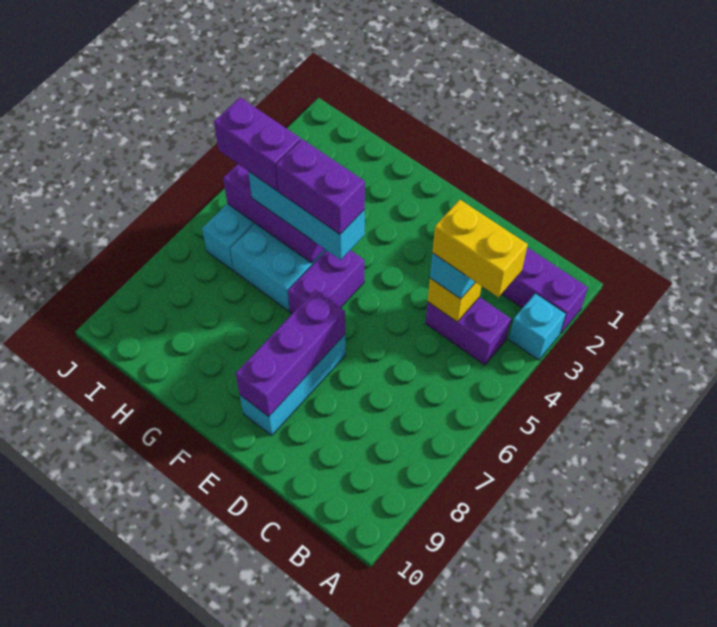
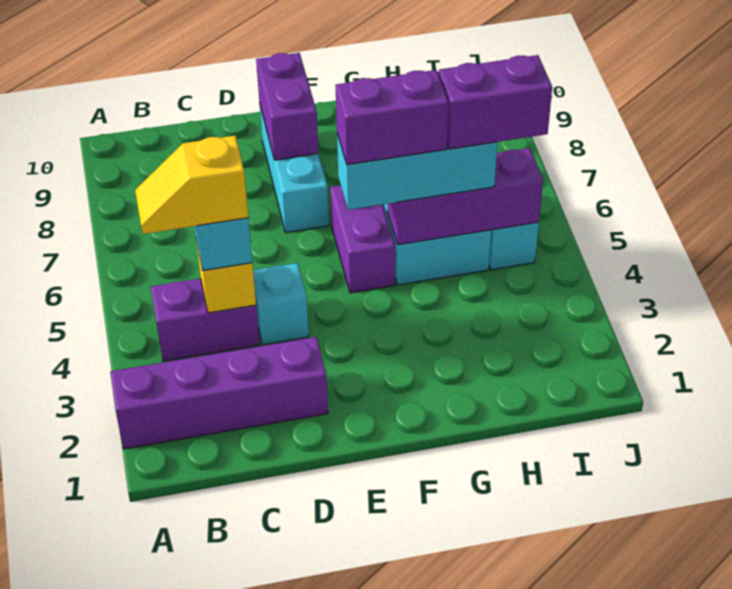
cyan brick A3 level 1 -> cyan brick D4 level 1
yellow brick B4:C4 level 4 -> yellow slope B4:C4 level 4 top C
purple brick E7:E9 level 2 -> purple brick E8:E9 level 2

